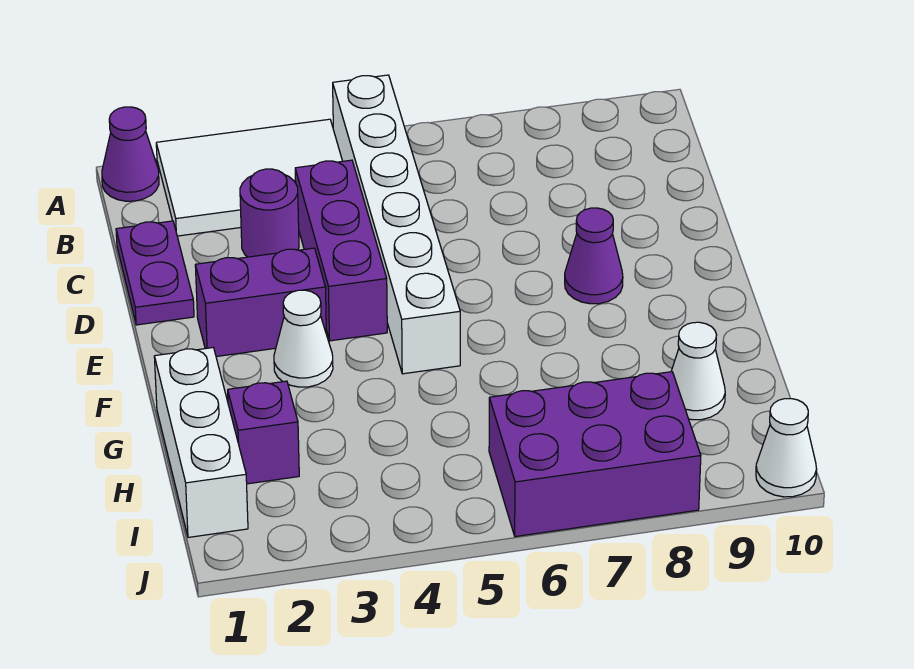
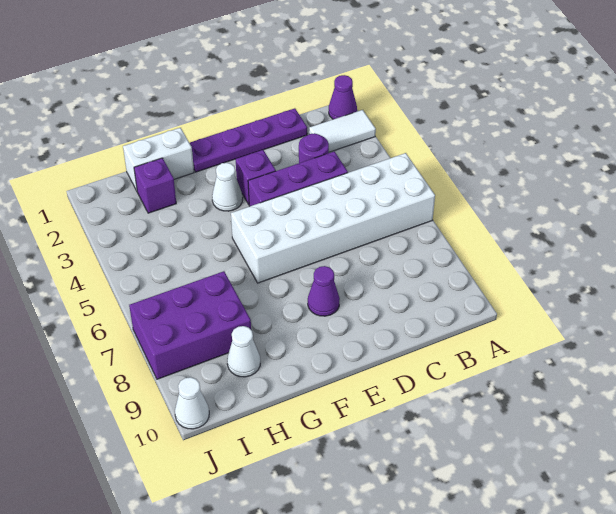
white tile A2:B4 level 1 -> white tile A2:B2 level 1
white brick A5:F5 level 1 -> white brick A5:F6 level 1
purple plate C1:D1 level 1 -> purple plate C1:F1 level 1
purple brick E2:E3 level 1 -> purple brick E3 level 1
white brick G1:I1 level 1 -> white brick G1:H1 level 1
purple brick I6:J8 level 1 -> purple brick H7:J8 level 1

